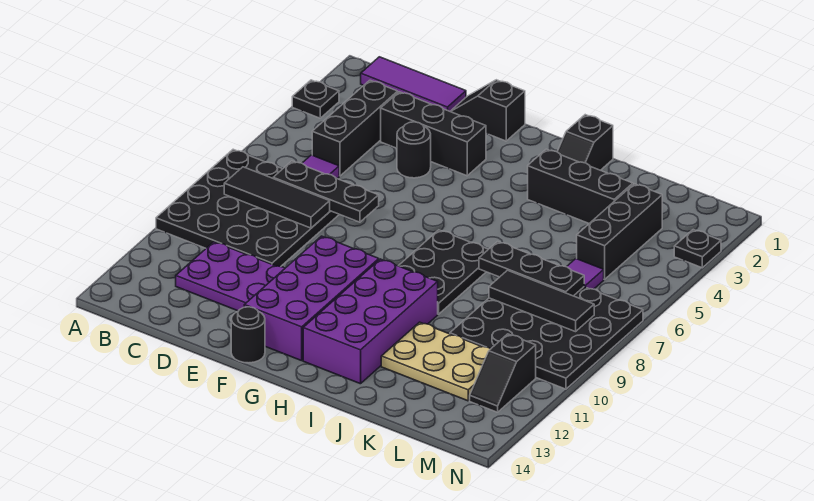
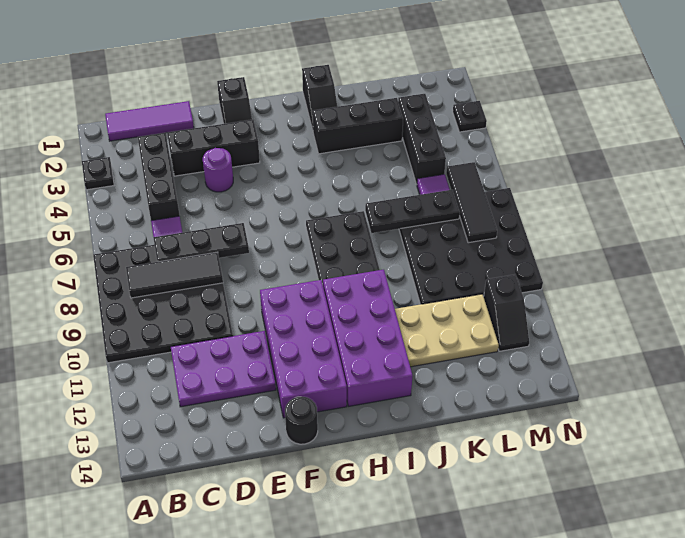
black slope E1:F1 level 1 top F -> black slope F1:F2 level 1 top 1
black round brick E4 level 1 -> purple round brick E4 level 1
black tile K8:M8 level 2 -> black tile M6:M8 level 2

